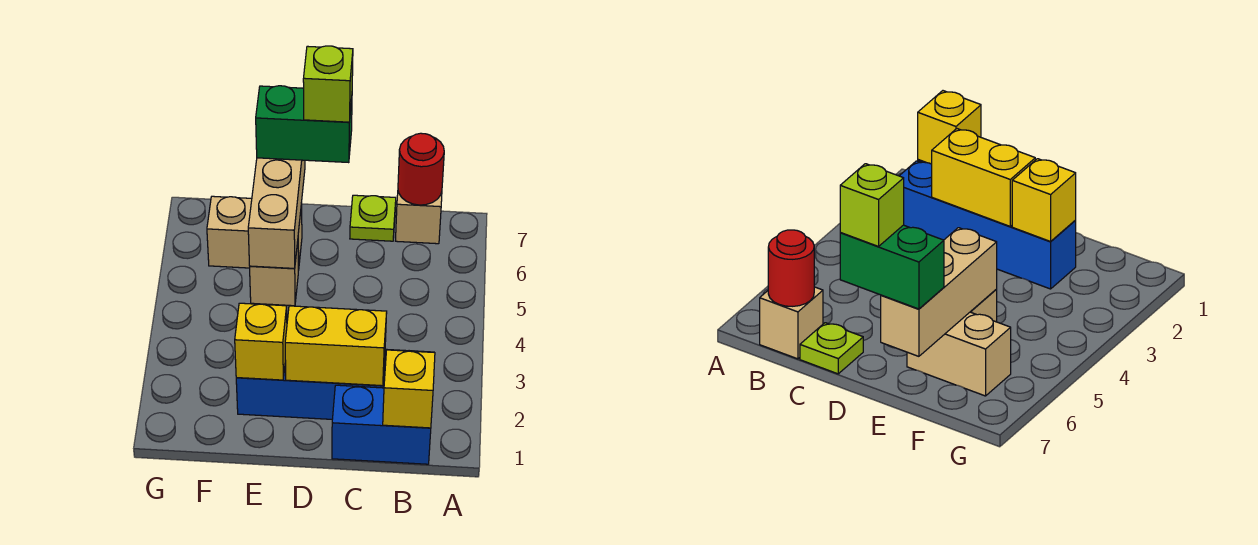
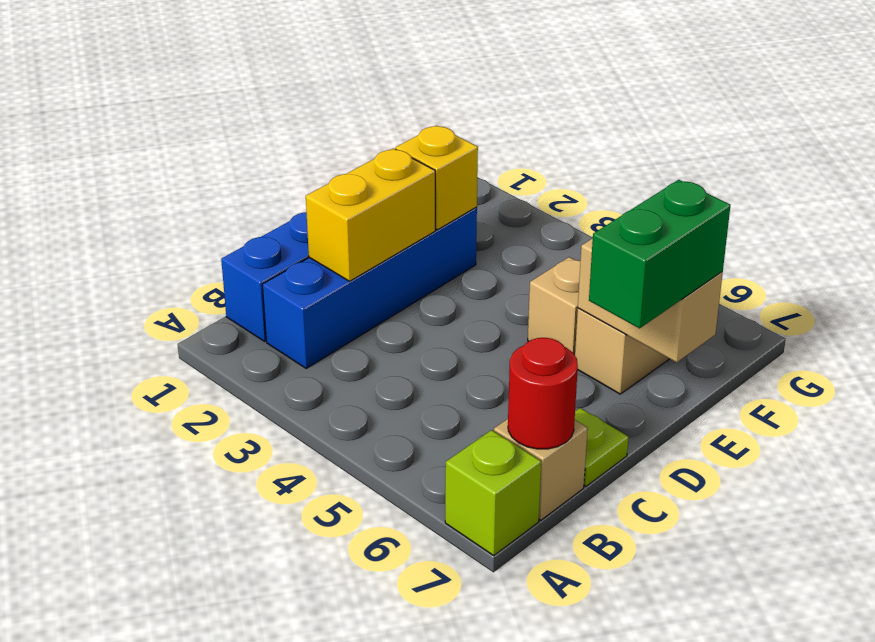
yellow brick B1 level 2 -> none
lime brick D7 level 4 -> lime brick A7 level 1
tan brick E5:E7 level 2 -> tan brick E6:E7 level 2

